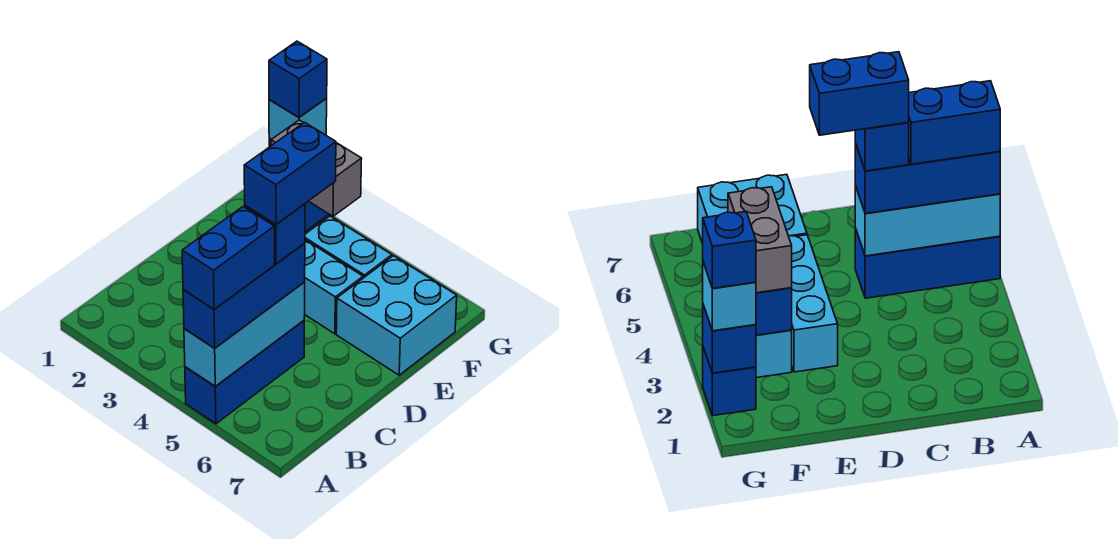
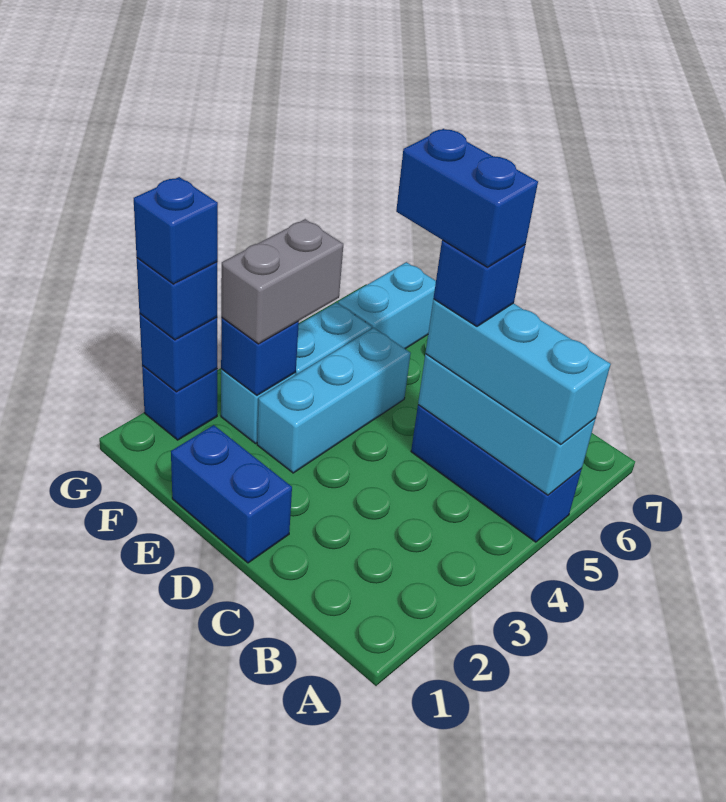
blue brick A5:C5 level 3 -> cyan brick A5:C5 level 3
blue brick A5:B5 level 4 -> blue brick D1:E1 level 1
cyan brick E6:F7 level 1 -> cyan brick F6:F7 level 1
cyan brick G2 level 3 -> blue brick G2 level 3

